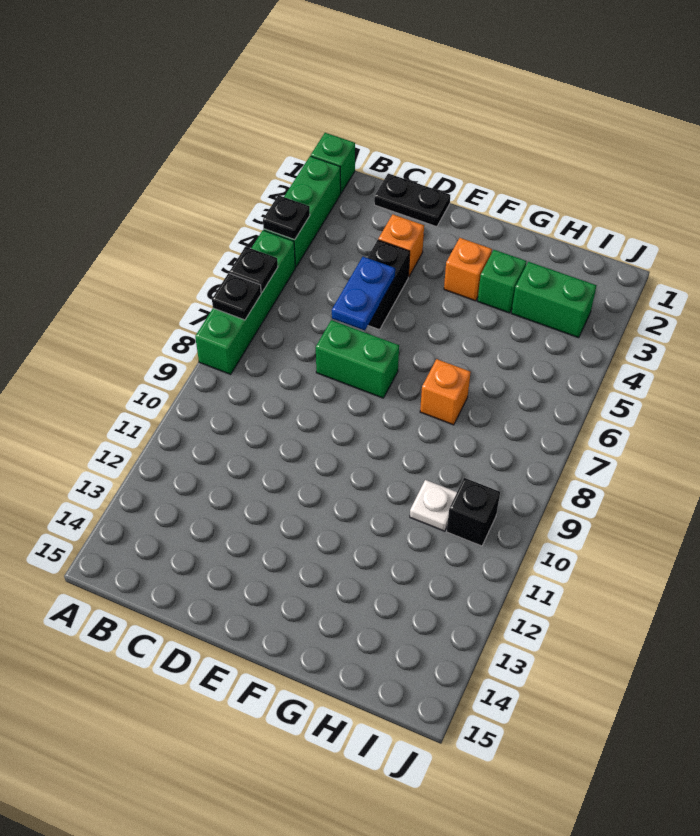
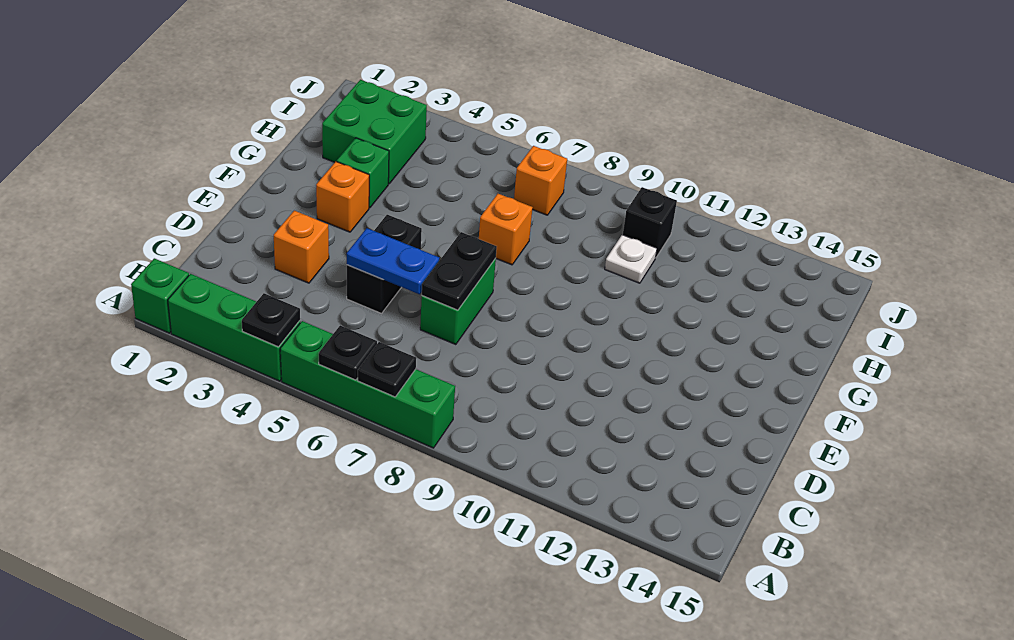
black plate C1:D1 level 1 -> black plate D7:E7 level 2
black brick D4:D5 level 1 -> black brick D5:E5 level 1
green brick H3:I3 level 1 -> green brick H2:I3 level 1
none -> orange brick I7 level 1

